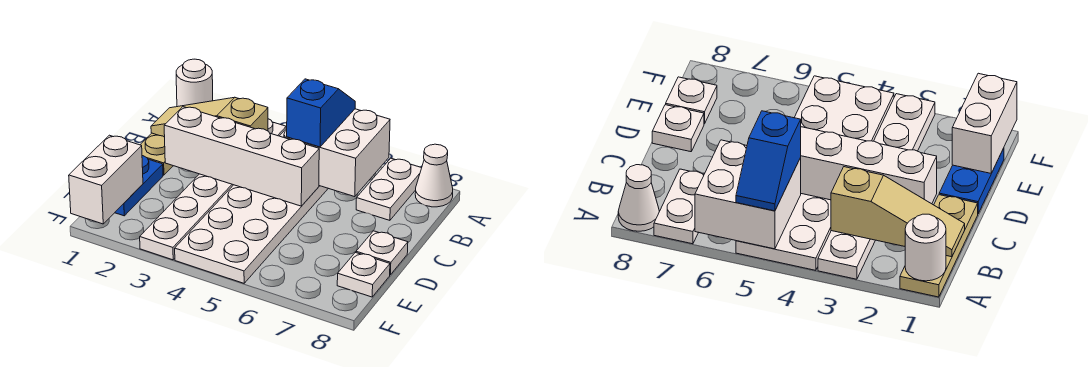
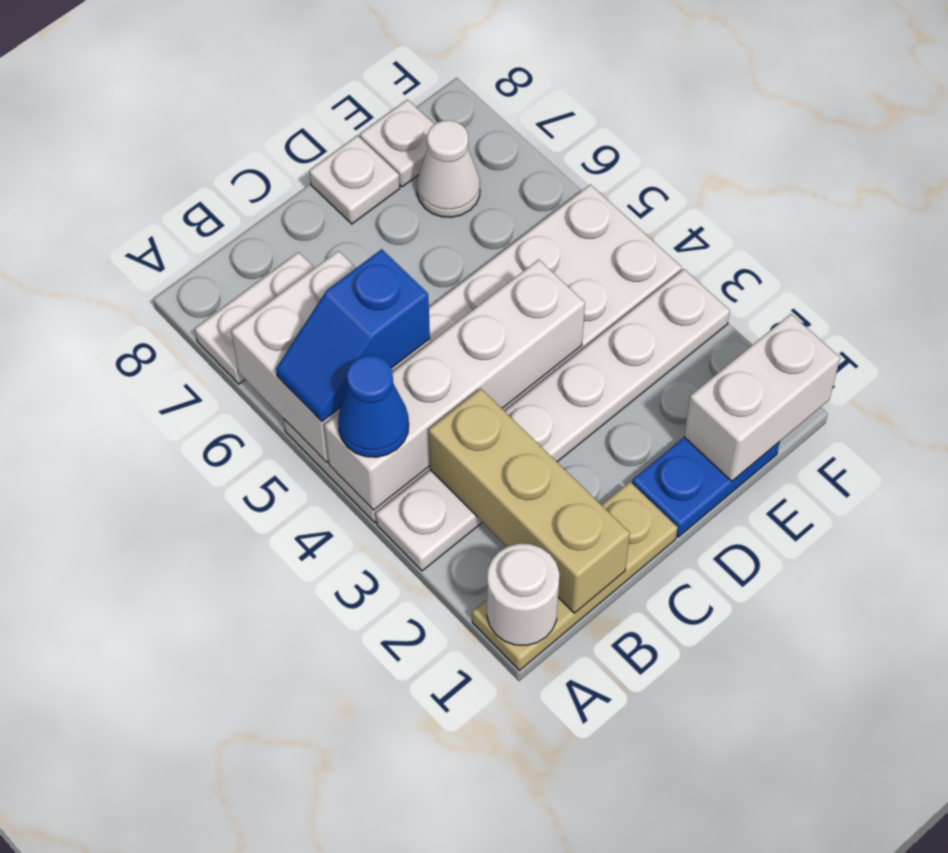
none -> blue cone A4 level 3
white cone A8 level 1 -> white cone E7 level 1
tan slope B1:B3 level 2 top 3 -> tan brick B1:B3 level 2
white brick C2:C5 level 2 -> white brick A4:D4 level 2

